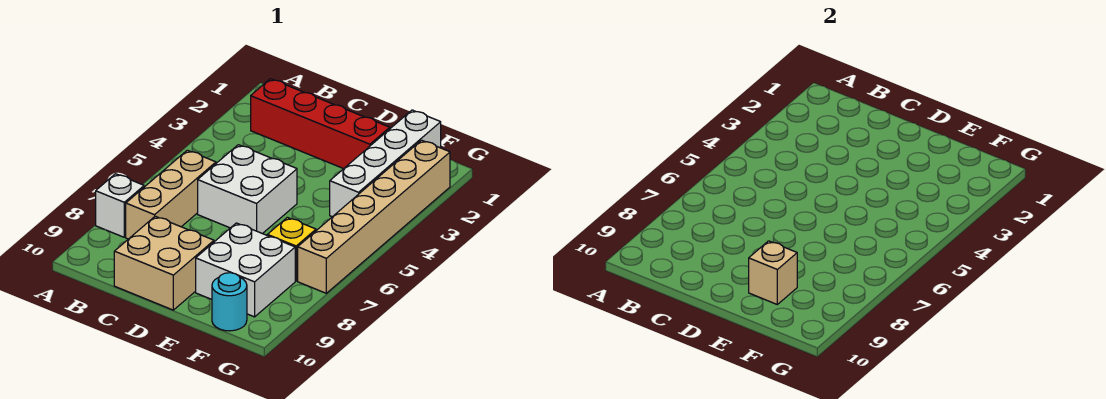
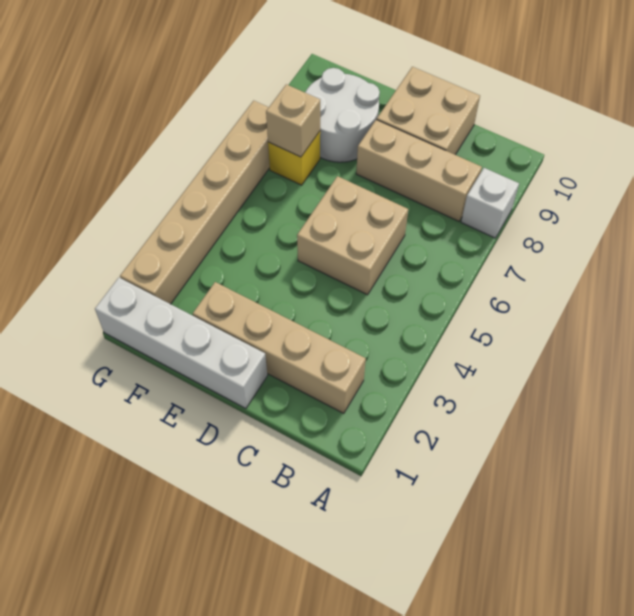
red brick B2:E2 level 1 -> tan brick B2:E2 level 1
tan brick B6:B8 level 1 -> tan brick B8:D8 level 1
white brick C5:D6 level 1 -> tan brick C5:D6 level 1
white brick E8:F9 level 1 -> white round brick E8:F9 level 1
tan brick E9 level 2 -> tan brick F7 level 2
white brick F1:F4 level 1 -> white brick D1:G1 level 1
cyan round brick F10 level 1 -> none

